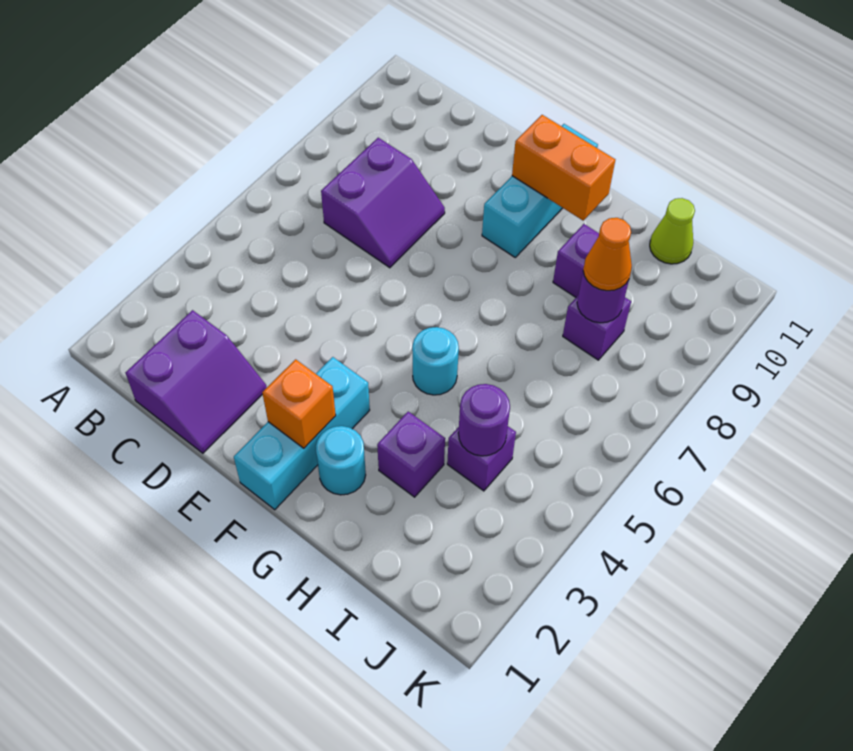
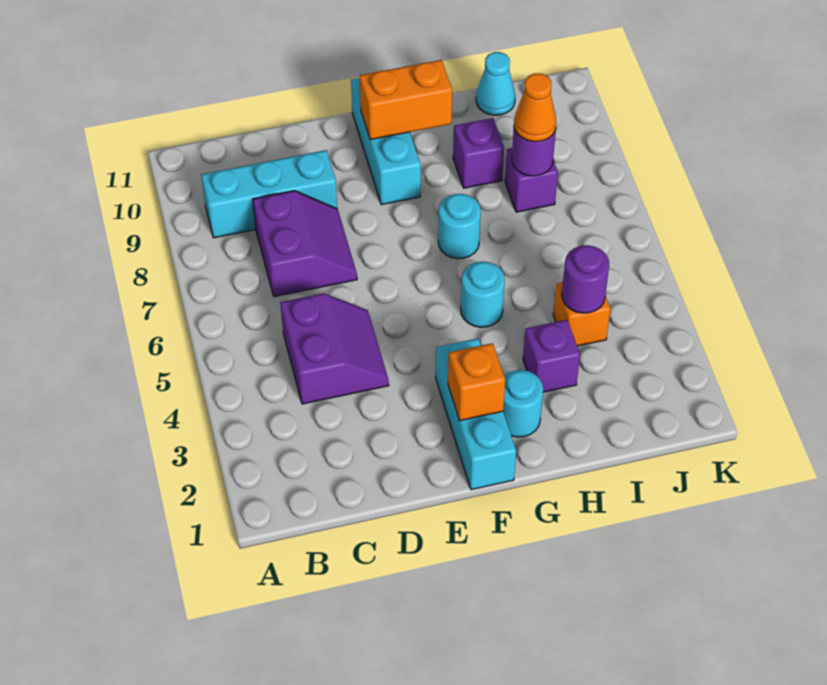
none -> cyan brick B9:D9 level 1
purple slope C1:D2 level 1 top C -> purple slope C4:D5 level 1 top C
none -> cyan round brick G7 level 1
purple brick I4 level 1 -> orange brick I4 level 1
lime cone I11 level 1 -> cyan cone I11 level 1

